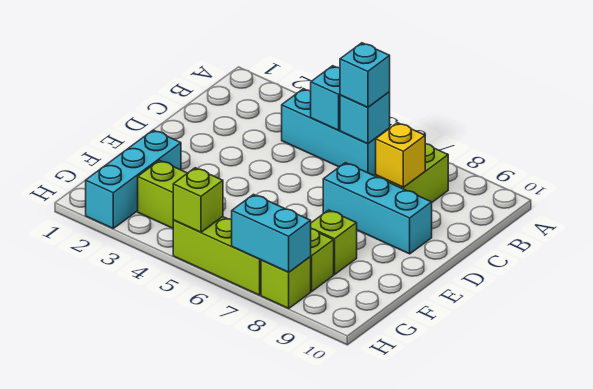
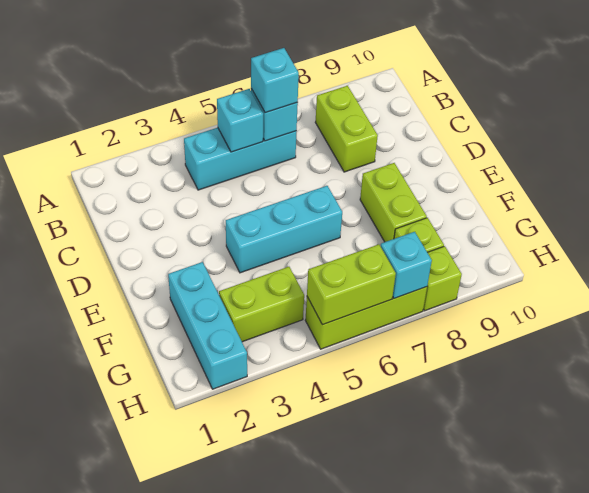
yellow brick C8 level 2 -> none
cyan brick D7:D9 level 1 -> cyan brick E4:E6 level 1
lime brick F8 level 1 -> lime brick E8:F8 level 1
lime brick H5 level 2 -> lime brick H5:H6 level 2
cyan brick H7:H8 level 2 -> cyan brick H7 level 2

